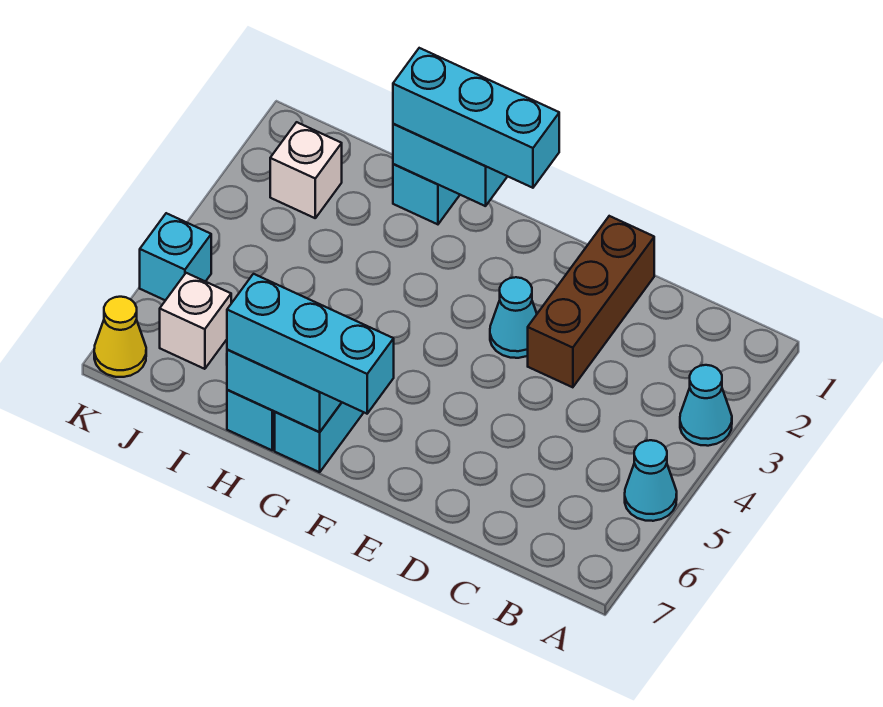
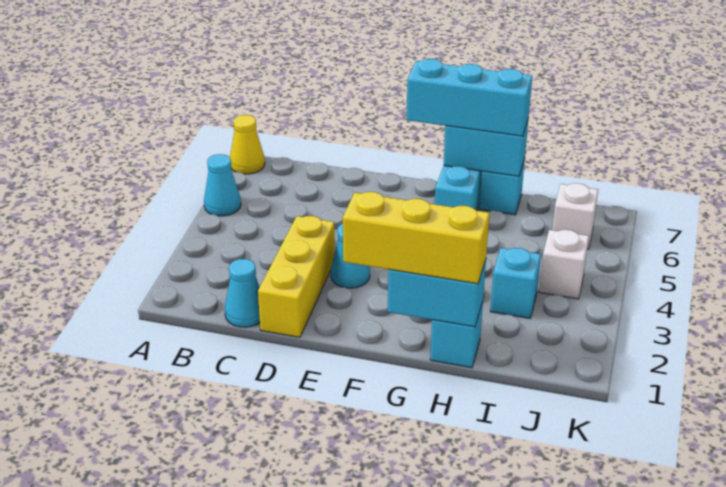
cyan cone A3 level 1 -> cyan cone C1 level 1
brown brick D1:D3 level 1 -> yellow brick D1:D3 level 1
cyan brick F1:H1 level 3 -> yellow brick F1:H1 level 3
white brick J2 level 1 -> white brick J4 level 1
cyan brick K5 level 1 -> cyan brick I3 level 1
yellow cone K7 level 1 -> yellow cone A7 level 1

